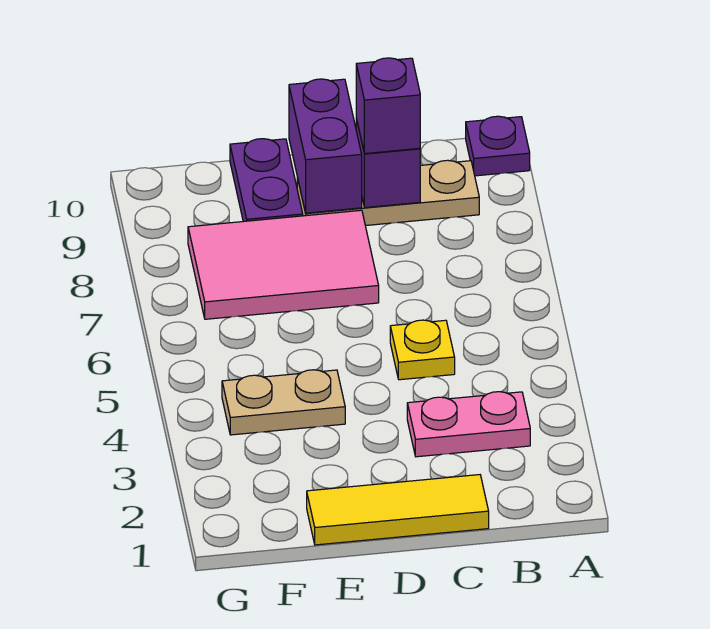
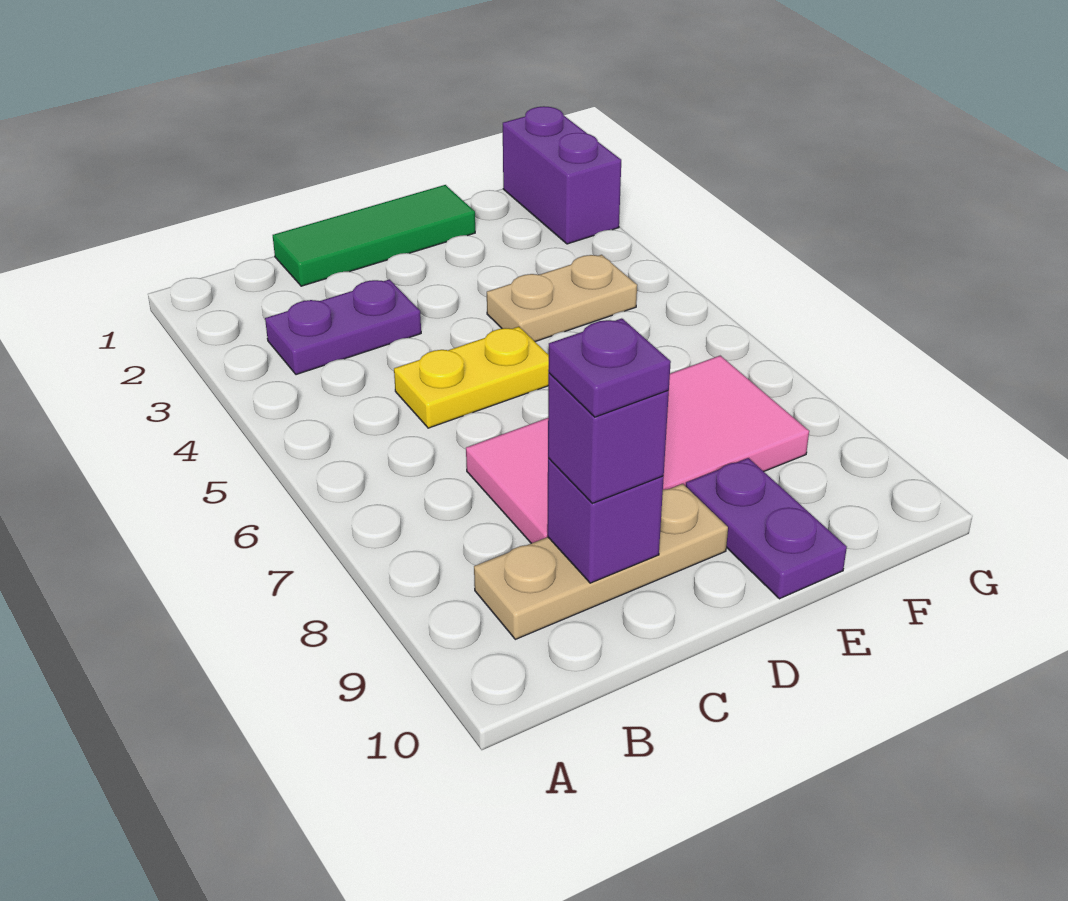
purple plate A10 level 1 -> purple plate C9 level 4
pink plate B3:C3 level 1 -> purple plate B3:C3 level 1
yellow tile C1:E1 level 1 -> green tile C1:E1 level 1
yellow plate C5 level 1 -> yellow plate C5:D5 level 1
pink tile D7:F8 level 1 -> pink tile C7:F8 level 1
purple brick D9:D10 level 2 -> purple brick G1:G2 level 1

